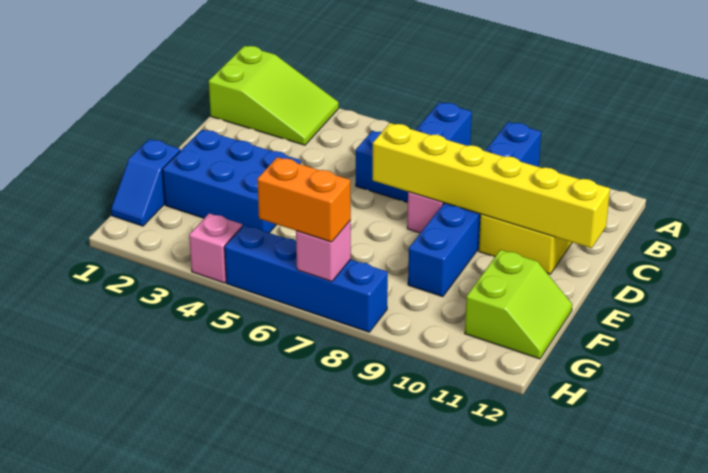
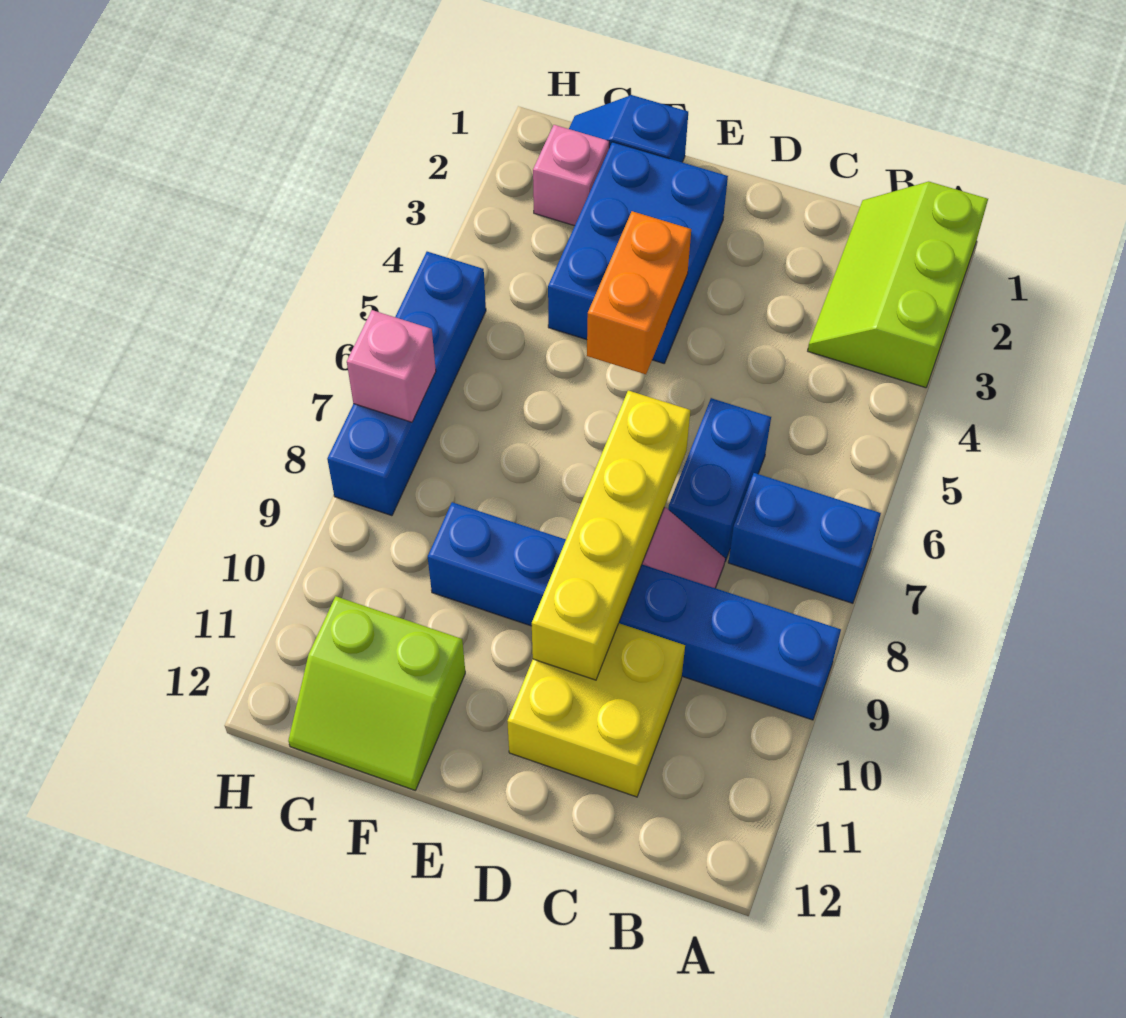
lime slope A1:B3 level 1 top 1 -> lime slope A1:B3 level 1 top A
yellow brick D7:D12 level 2 -> yellow brick D7:D10 level 2
pink brick H4 level 1 -> pink brick G2 level 1
orange brick H6:H7 level 3 -> orange brick E4:E5 level 2

